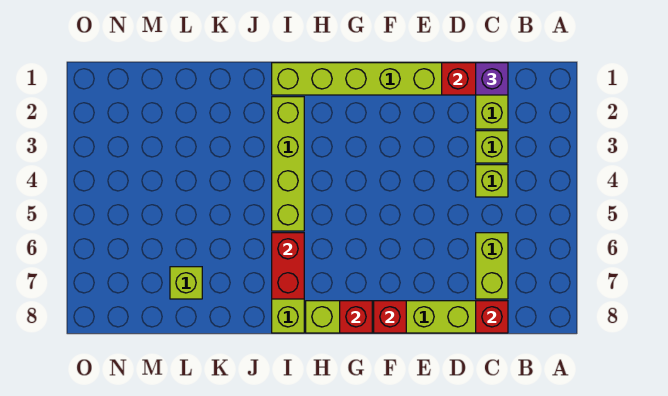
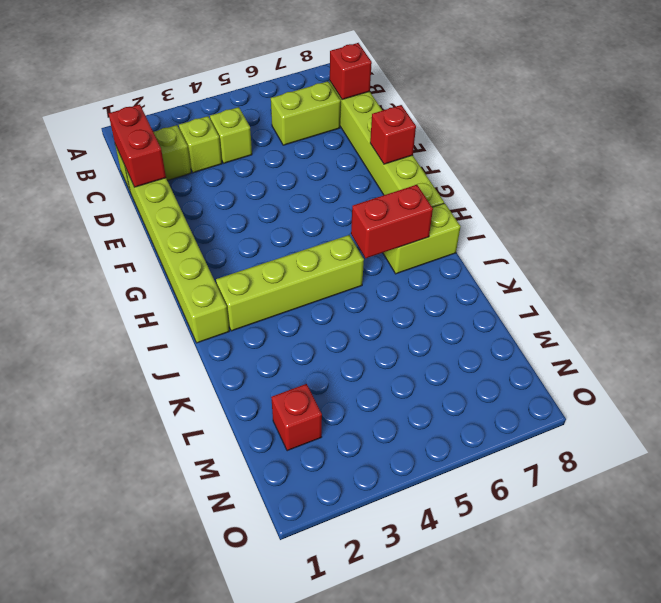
purple brick C1 level 3 -> none
red brick G8 level 2 -> red brick M2 level 1
lime brick L7 level 1 -> none

